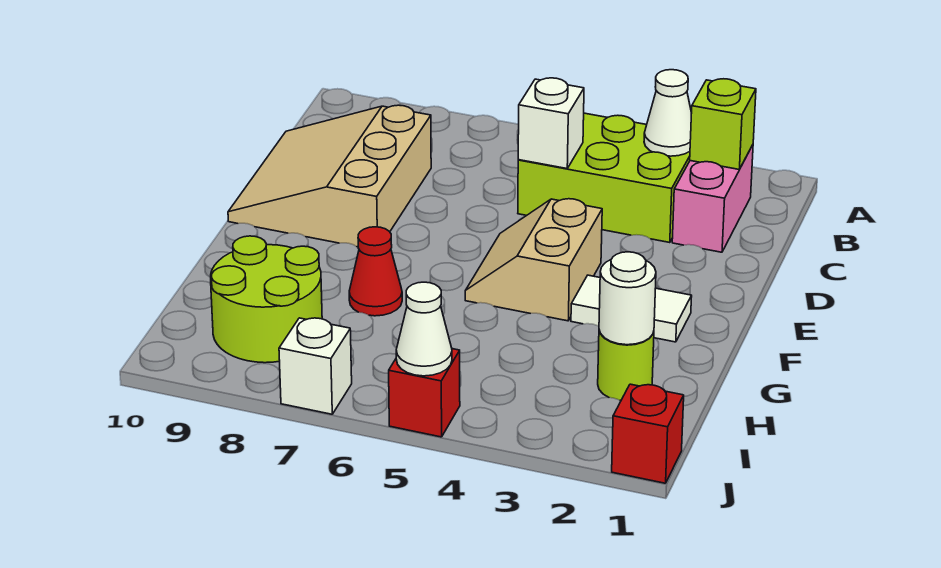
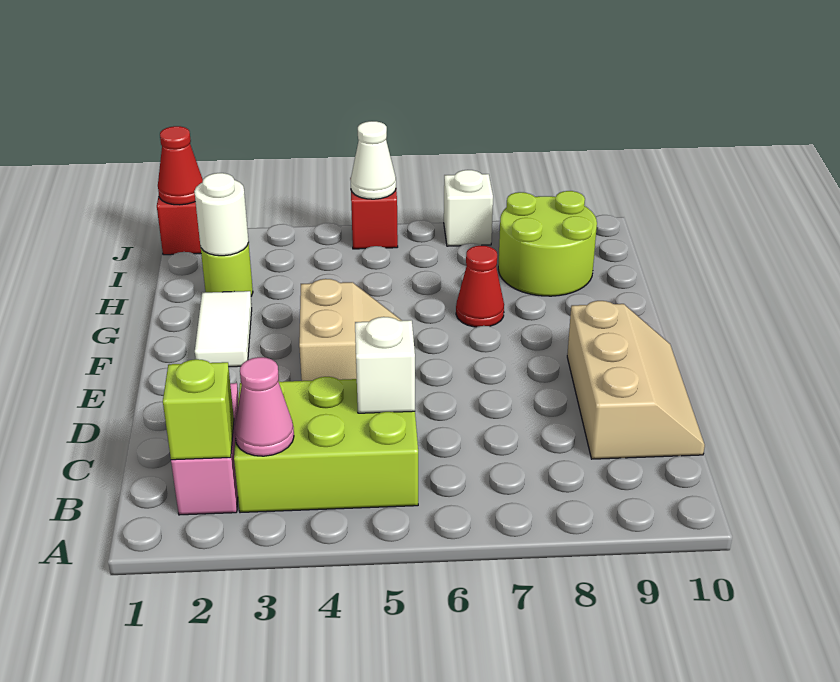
white cone B3 level 2 -> pink cone B3 level 2
tan slope C8:E10 level 1 top 8 -> tan slope C9:E10 level 1 top 9
white tile F2:F3 level 1 -> white tile F2:G2 level 1
none -> red cone J1 level 2

